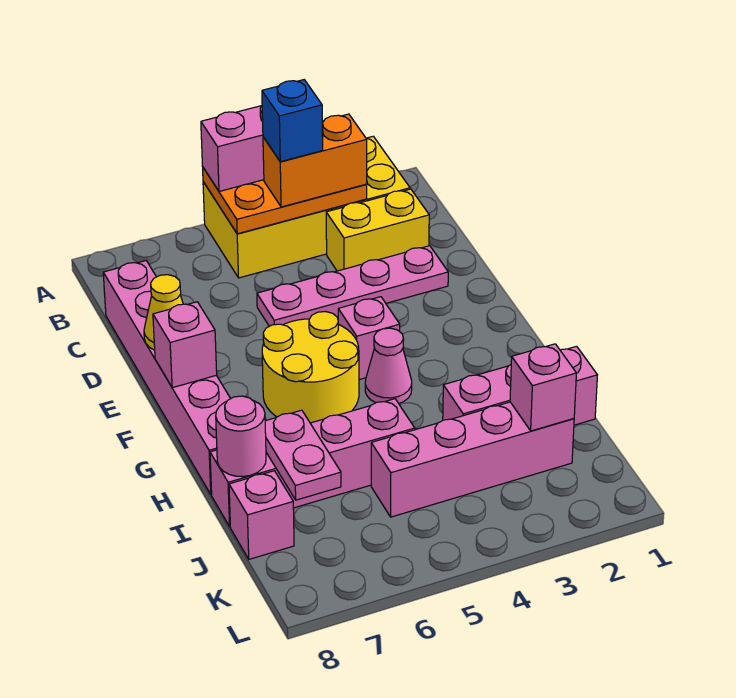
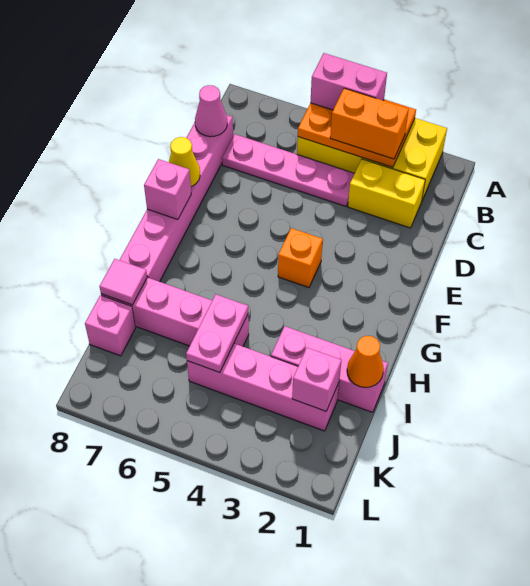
blue brick B4 level 4 -> none
pink plate D2:D5 level 1 -> pink plate C4:C7 level 1
pink brick F4 level 1 -> orange brick F4 level 1
yellow round brick F5:G6 level 1 -> none
pink cone G4 level 1 -> pink cone C8 level 2
none -> orange cone I1 level 2
pink plate I7:J7 level 2 -> pink plate I5:J5 level 2
pink round brick I8 level 2 -> pink tile I8 level 2

